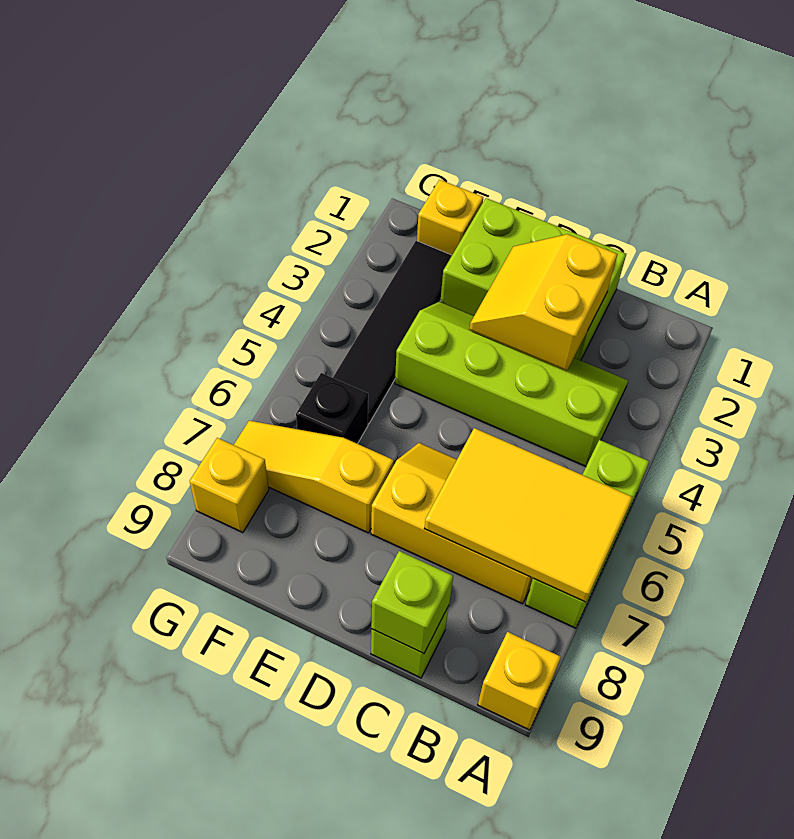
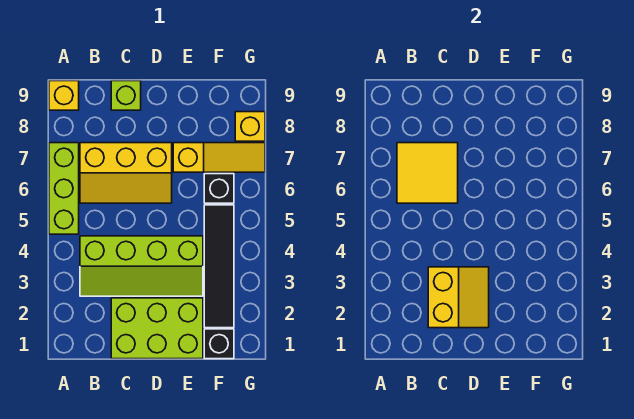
yellow tile A6:C7 level 2 -> yellow tile B6:C7 level 2
lime brick C9 level 2 -> none
yellow brick F1 level 1 -> black brick F1 level 1

